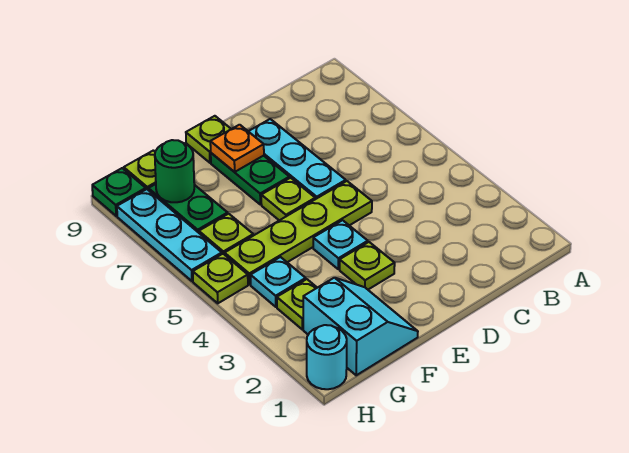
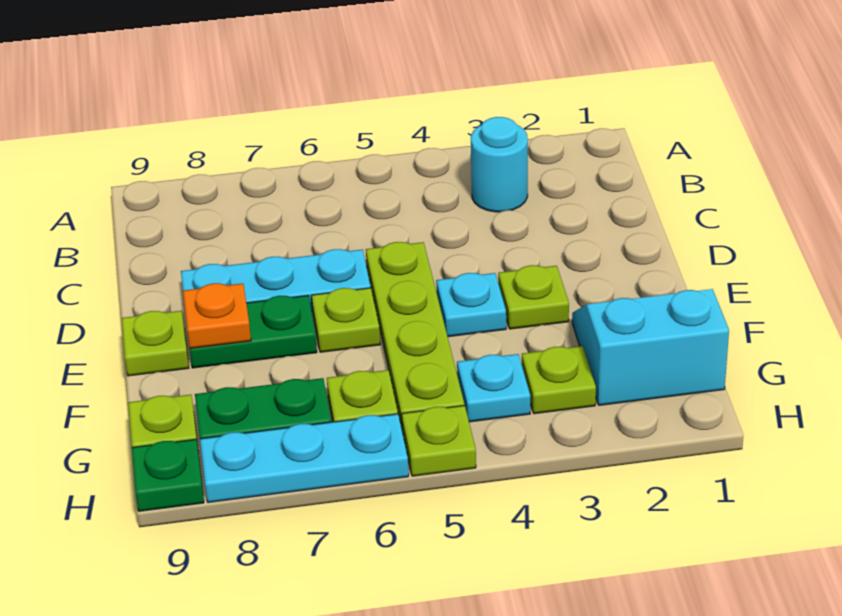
green round brick G8 level 2 -> none
cyan round brick H1 level 1 -> cyan round brick B3 level 1

